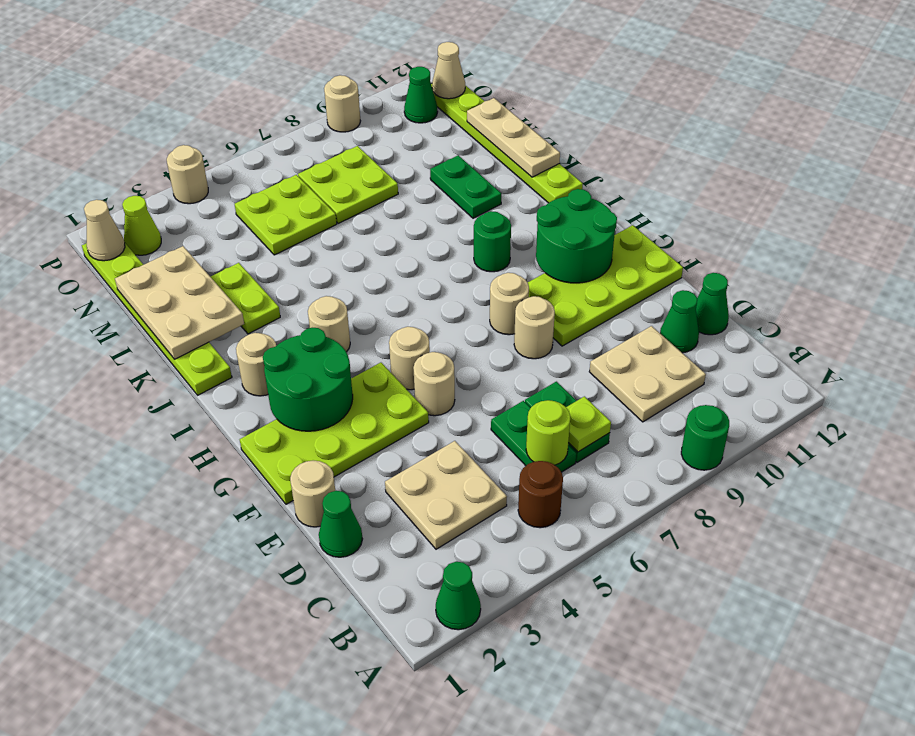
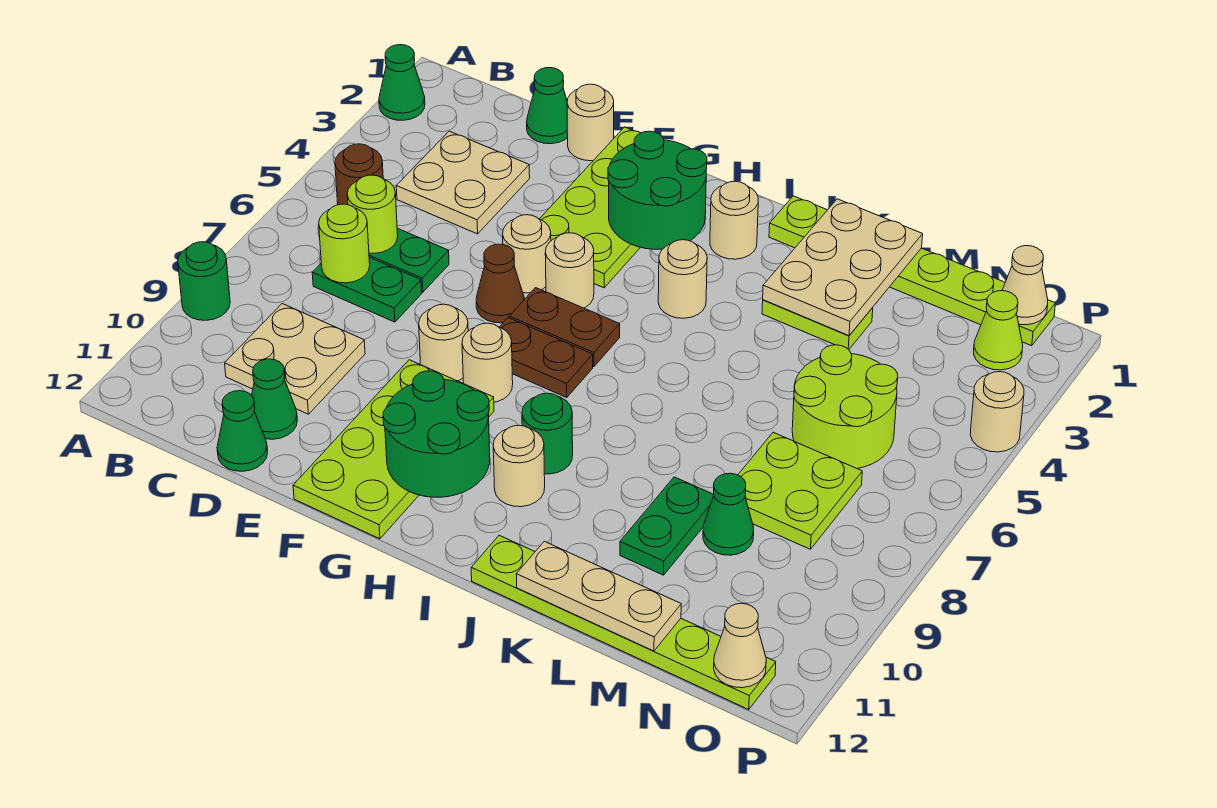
lime plate C7 level 2 -> lime round brick C7 level 2
none -> brown cone F6 level 1
none -> brown plate G6:H6 level 1
none -> brown plate G7:H7 level 1
tan plate K1:M2 level 2 -> tan plate K1:L3 level 2
green plate K10:L10 level 1 -> green plate L9:L10 level 1
lime plate M5:N6 level 1 -> lime round brick M5:N6 level 1
green cone O11 level 1 -> green cone M9 level 1
tan round brick P9 level 1 -> tan round brick I10 level 1

